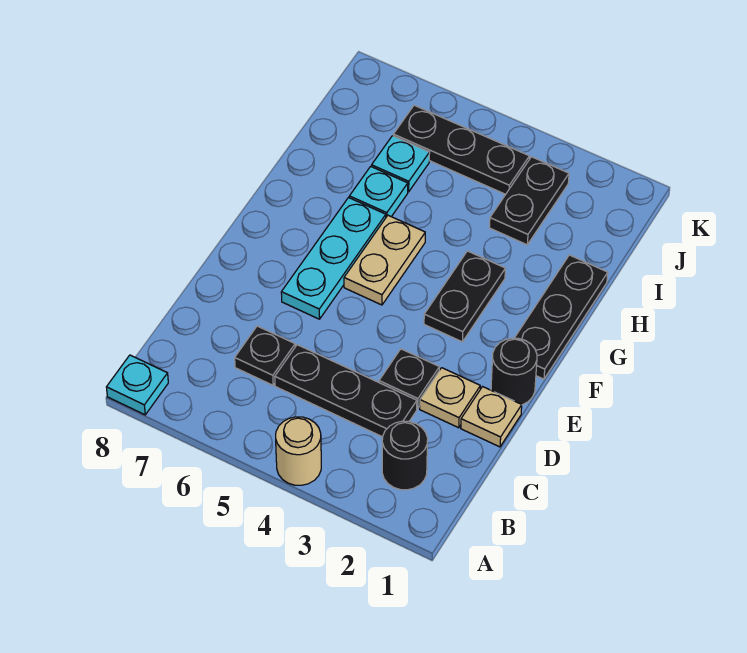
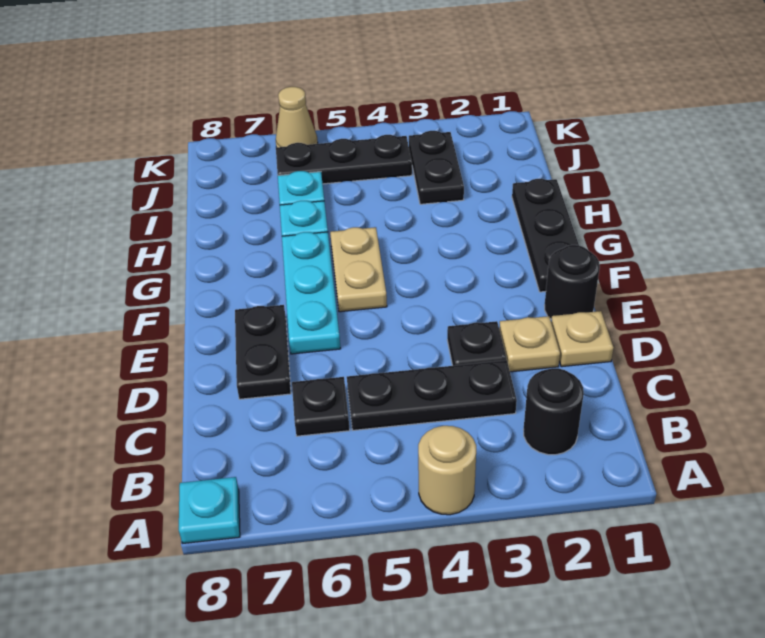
black plate F3:G3 level 1 -> black plate D7:E7 level 1
none -> tan cone K6 level 1

